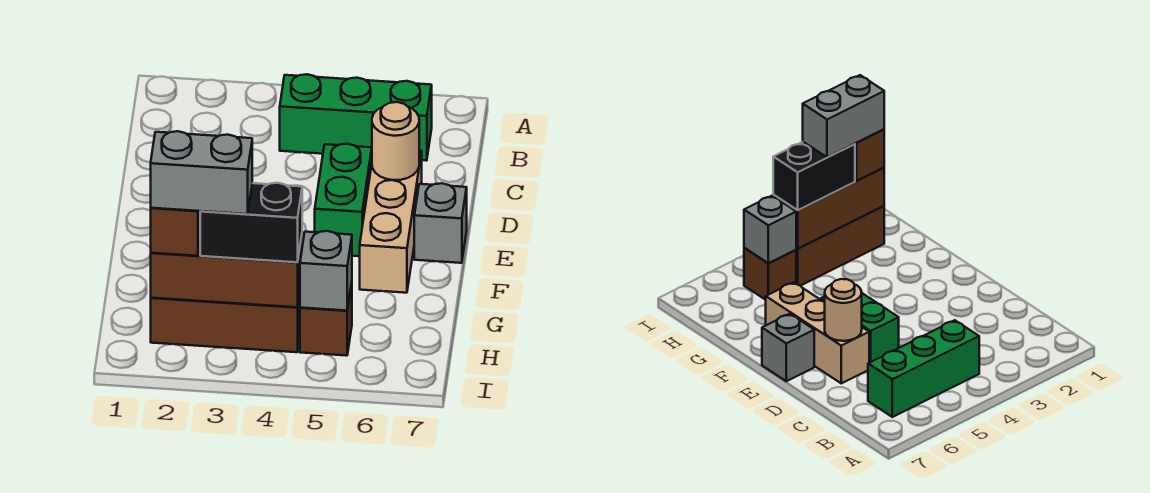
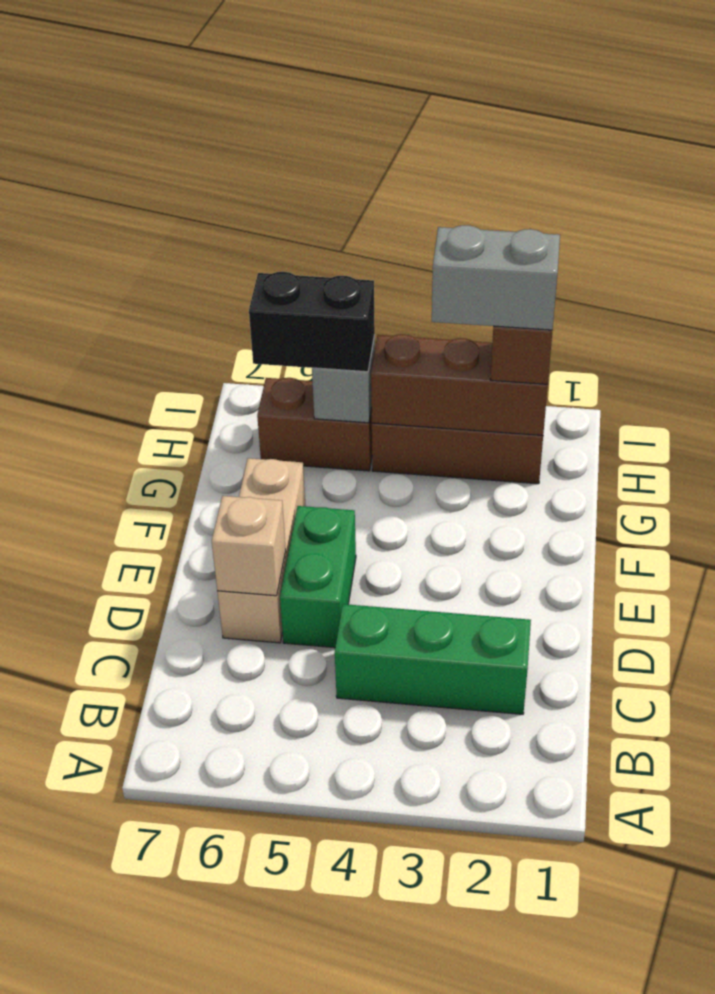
green brick B4:B6 level 1 -> green brick C2:C4 level 1
tan round brick D6 level 2 -> tan brick D6 level 2
grey brick E7 level 1 -> none
black brick H3:H4 level 3 -> black brick H5:H6 level 3
brown brick H5 level 1 -> brown brick H5:H6 level 1

